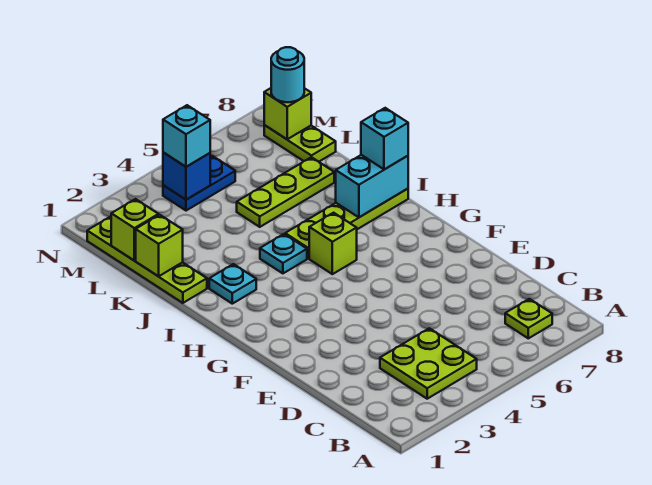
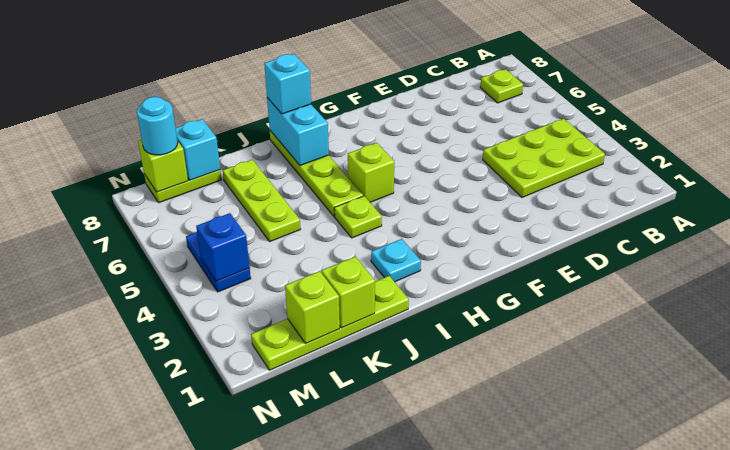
lime plate B3:C4 level 1 -> lime plate B3:D4 level 1
cyan plate I4 level 1 -> lime plate I4 level 1
cyan brick M4 level 3 -> cyan brick L8 level 2

